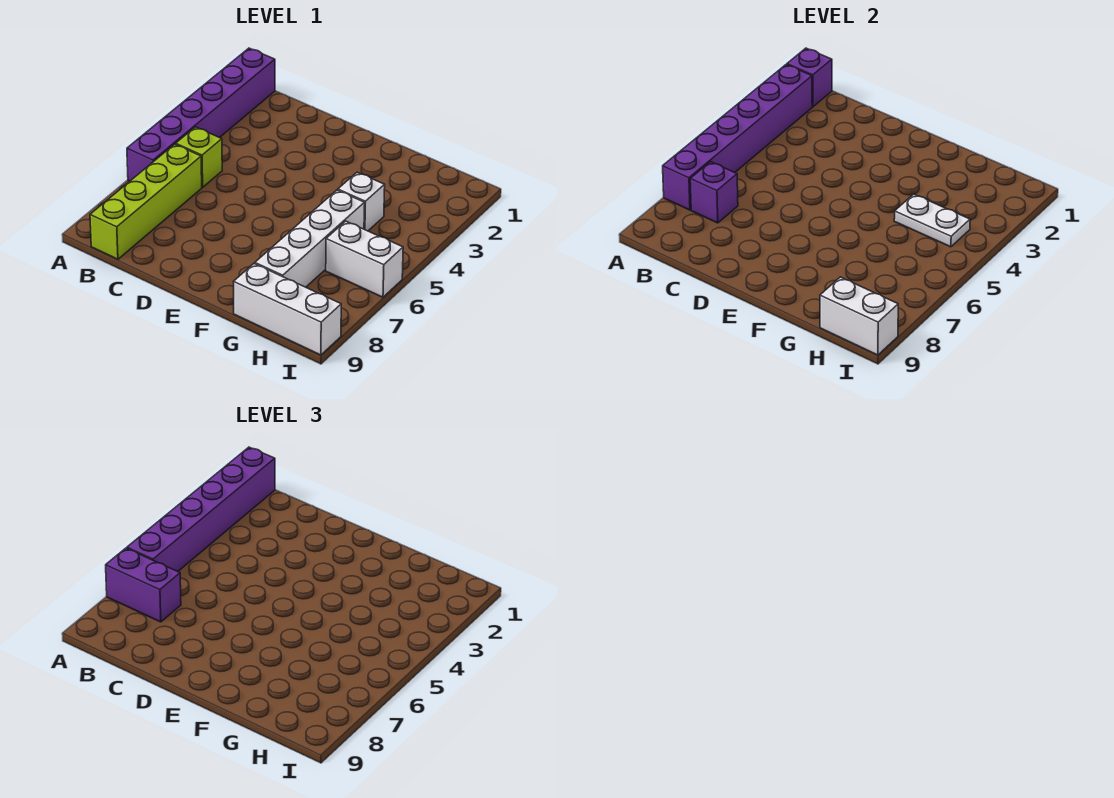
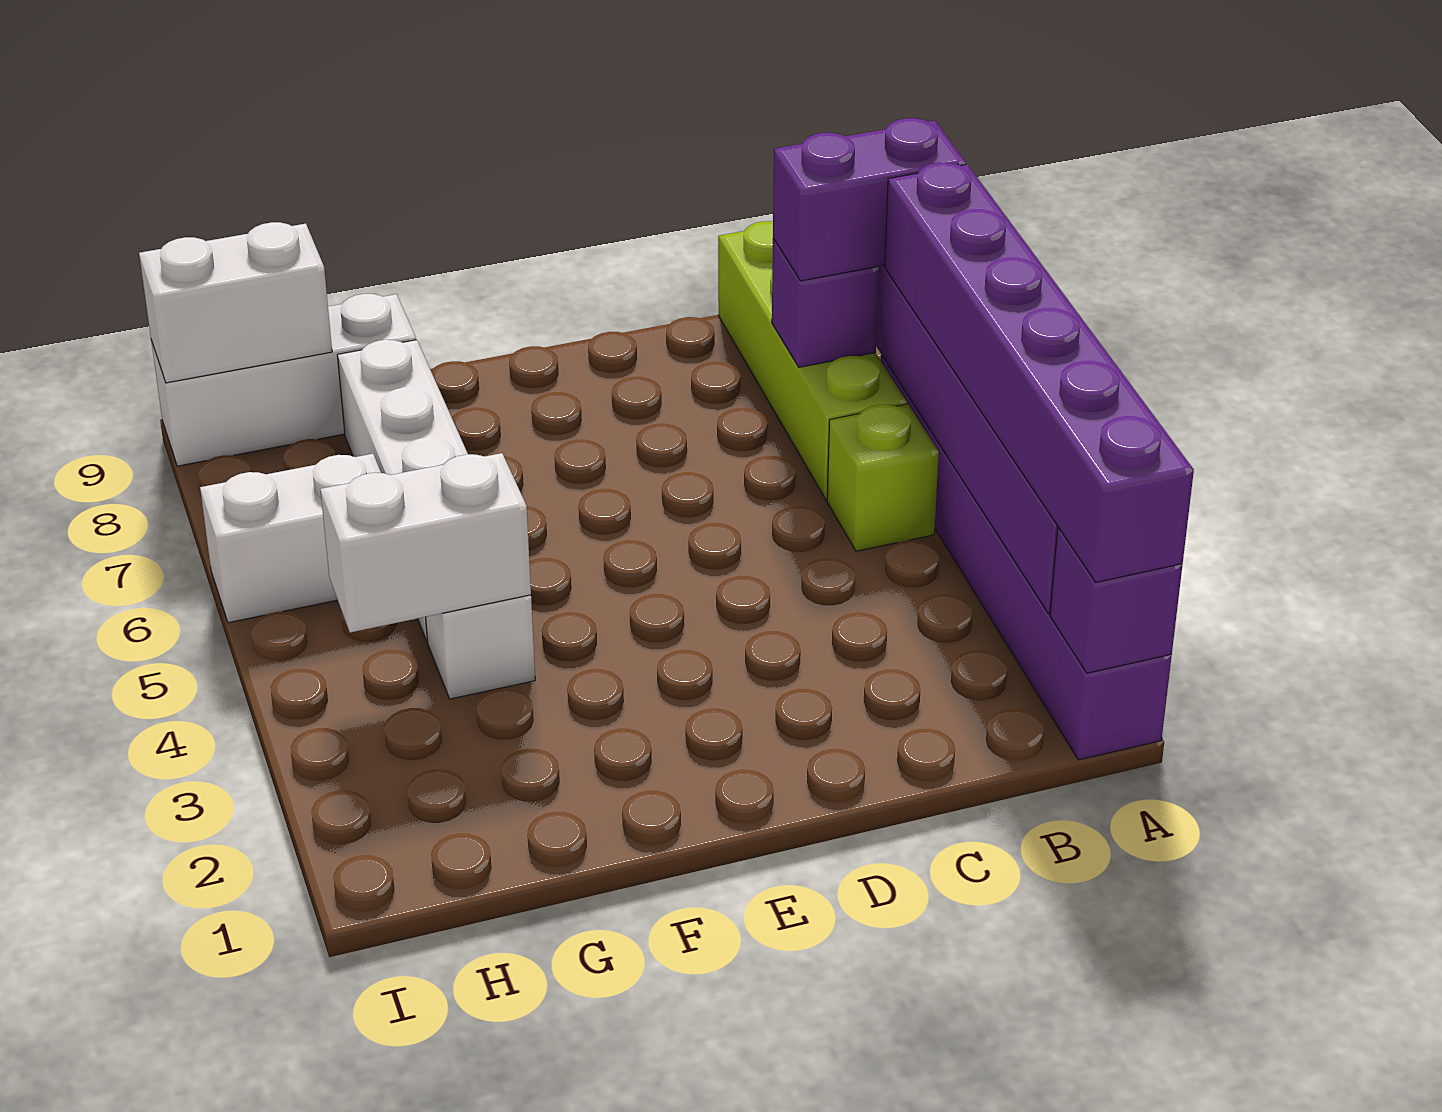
white plate G4:H4 level 2 -> white brick G4:H4 level 2

